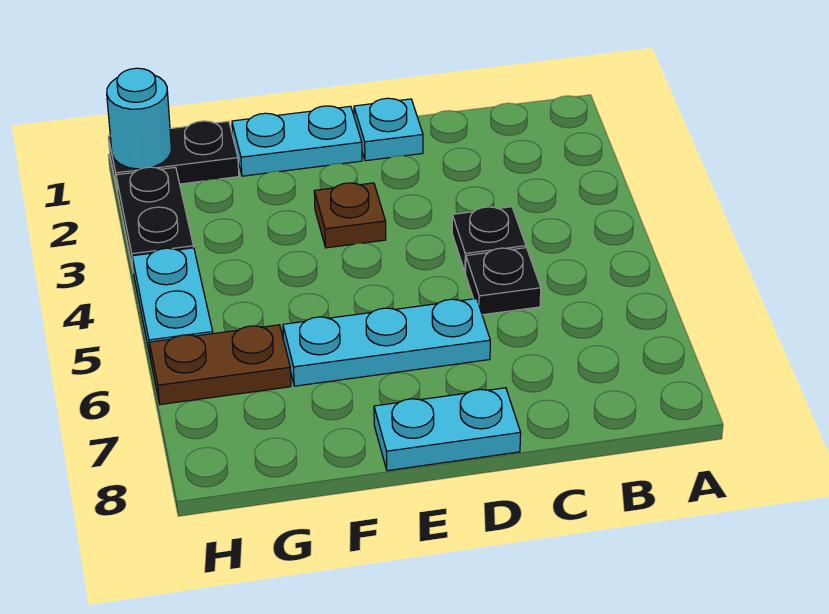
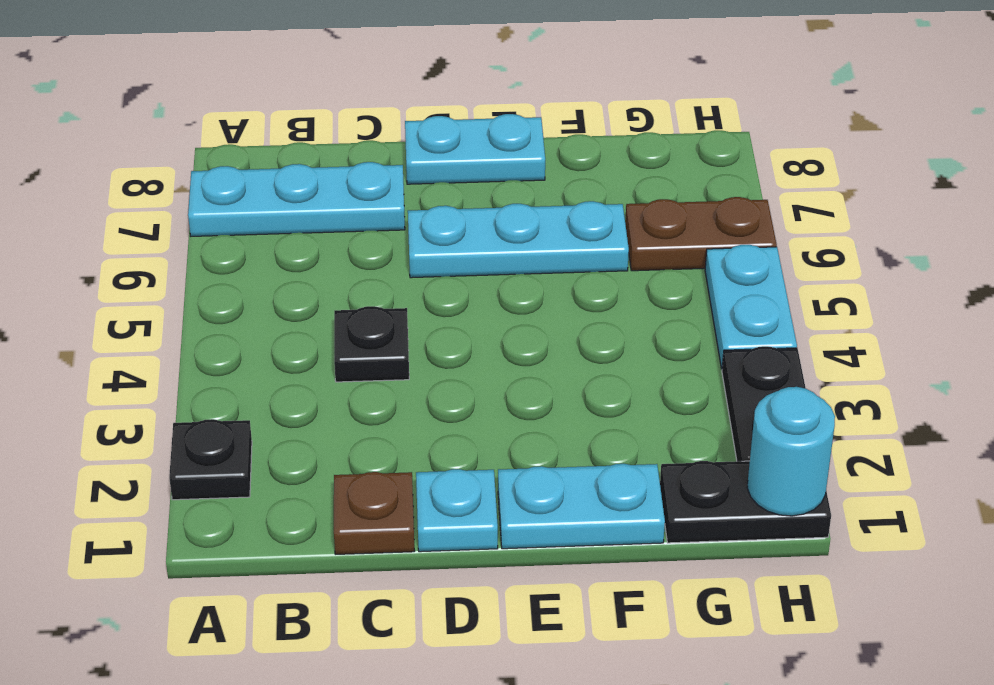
none -> cyan plate A7:C7 level 1
black plate C5 level 1 -> black plate A2 level 1
brown plate E3 level 1 -> brown plate C1 level 1

